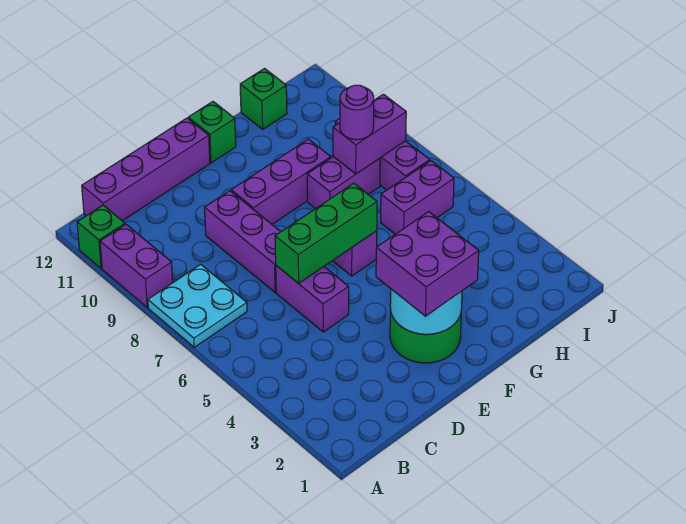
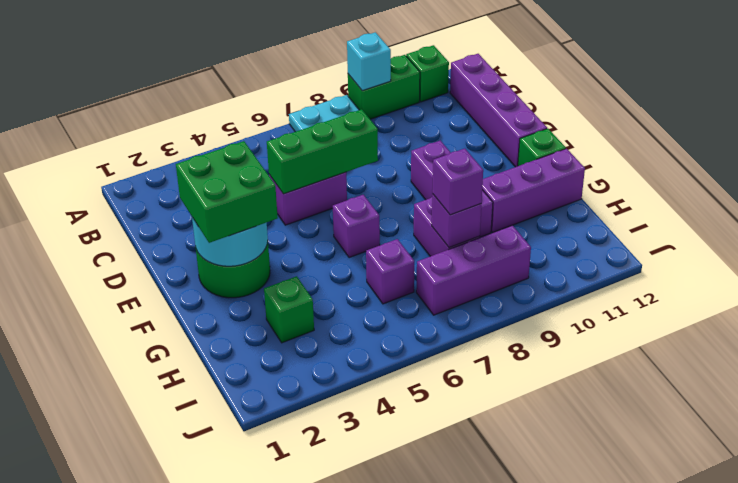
purple brick A9:A10 level 1 -> green brick A9:A10 level 1
none -> cyan brick A9 level 2
green brick D6:F6 level 2 -> green brick D5:D7 level 2
purple brick D7:D9 level 1 -> purple brick G10:G12 level 1
purple brick E2:F3 level 3 -> green brick E2:F3 level 3
purple brick H6:I6 level 1 -> purple brick H6 level 1
purple brick H8:I8 level 2 -> purple brick H8 level 2
purple round brick H8 level 3 -> purple brick H8 level 3
green brick H12 level 1 -> green brick H3 level 1

